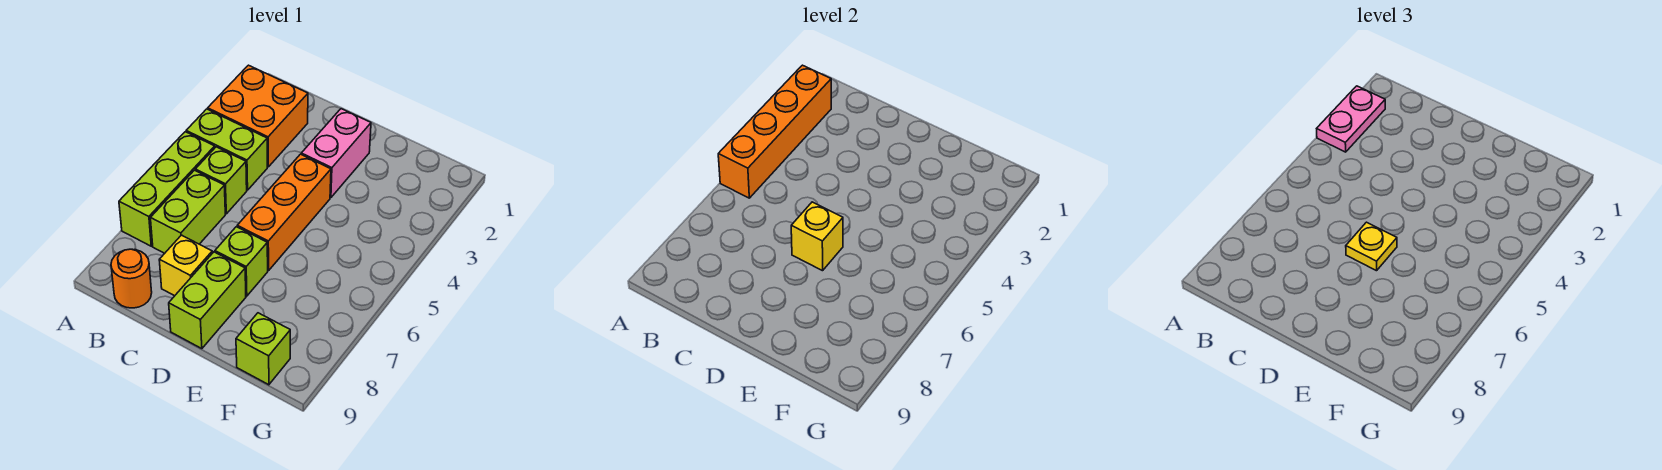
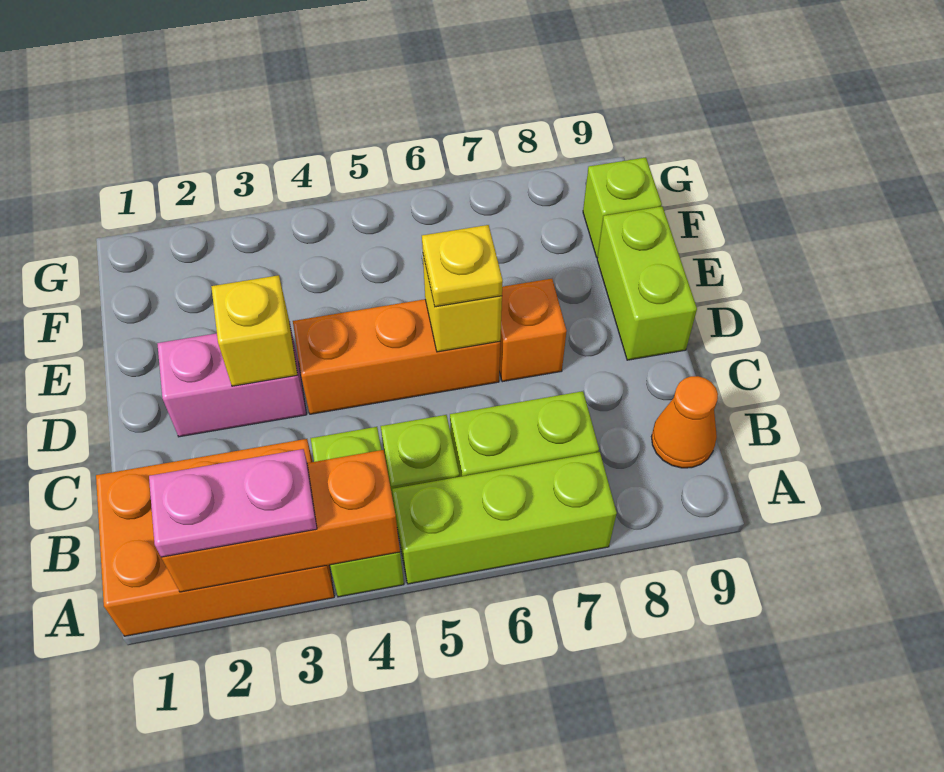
orange brick A2:B3 level 1 -> orange brick A1:B3 level 1
orange brick A2:A5 level 2 -> orange brick A2:A4 level 2
orange round brick B9 level 1 -> orange cone B9 level 1
yellow brick C8 level 1 -> yellow brick D3 level 2
lime brick D7 level 1 -> orange brick D7 level 1
lime brick D8:D9 level 1 -> lime brick D9:E9 level 1

